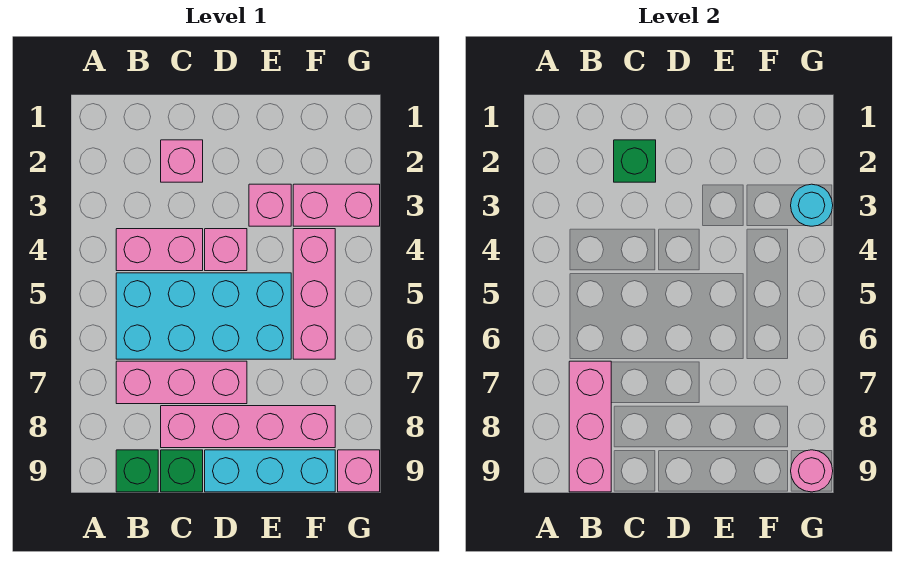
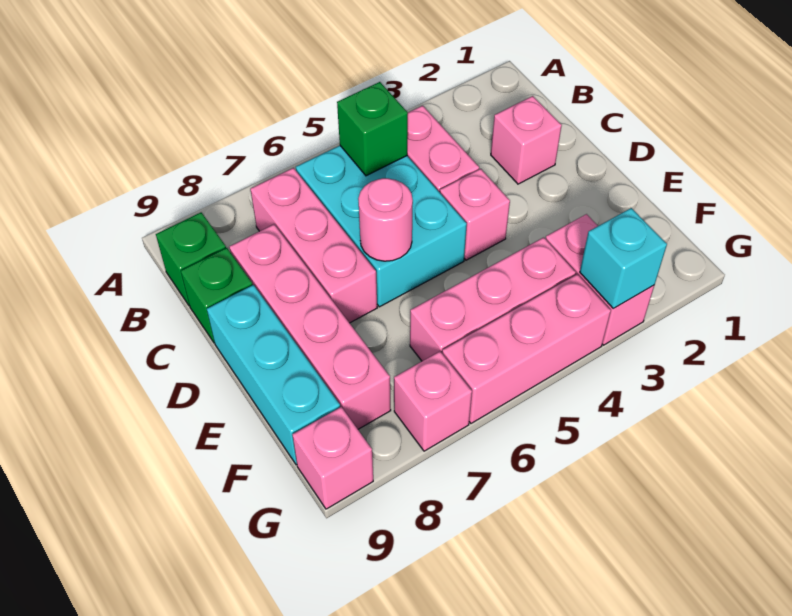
cyan brick B5:E6 level 1 -> cyan brick B5:D6 level 1
pink brick B7:B9 level 2 -> pink brick G4:G6 level 1
green brick C2 level 2 -> green brick B5 level 2
pink brick E3 level 1 -> pink brick G7 level 1
cyan round brick G3 level 2 -> cyan brick G3 level 2
pink round brick G9 level 2 -> pink round brick D6 level 2

